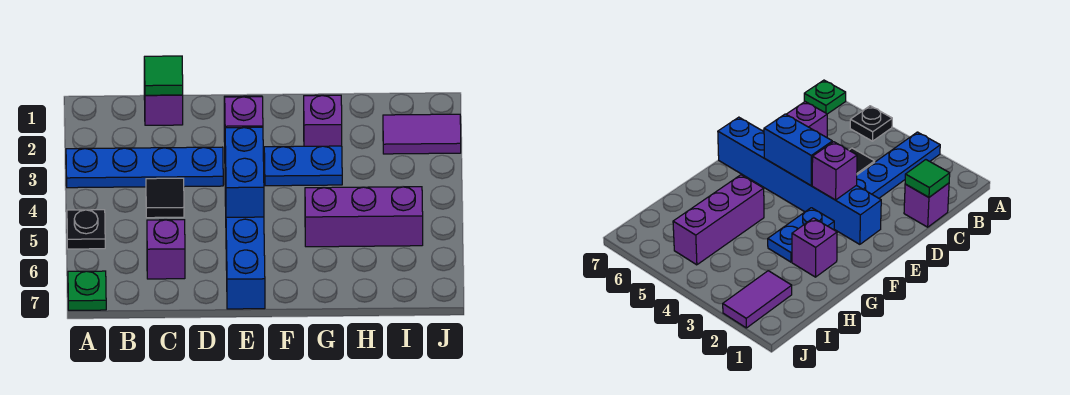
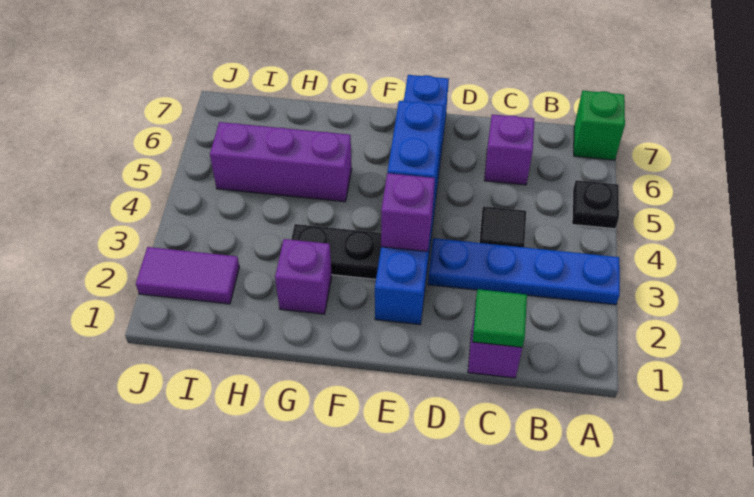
green plate A7 level 1 -> green brick A7 level 1
blue plate F3:G3 level 1 -> black plate F3:G3 level 1

